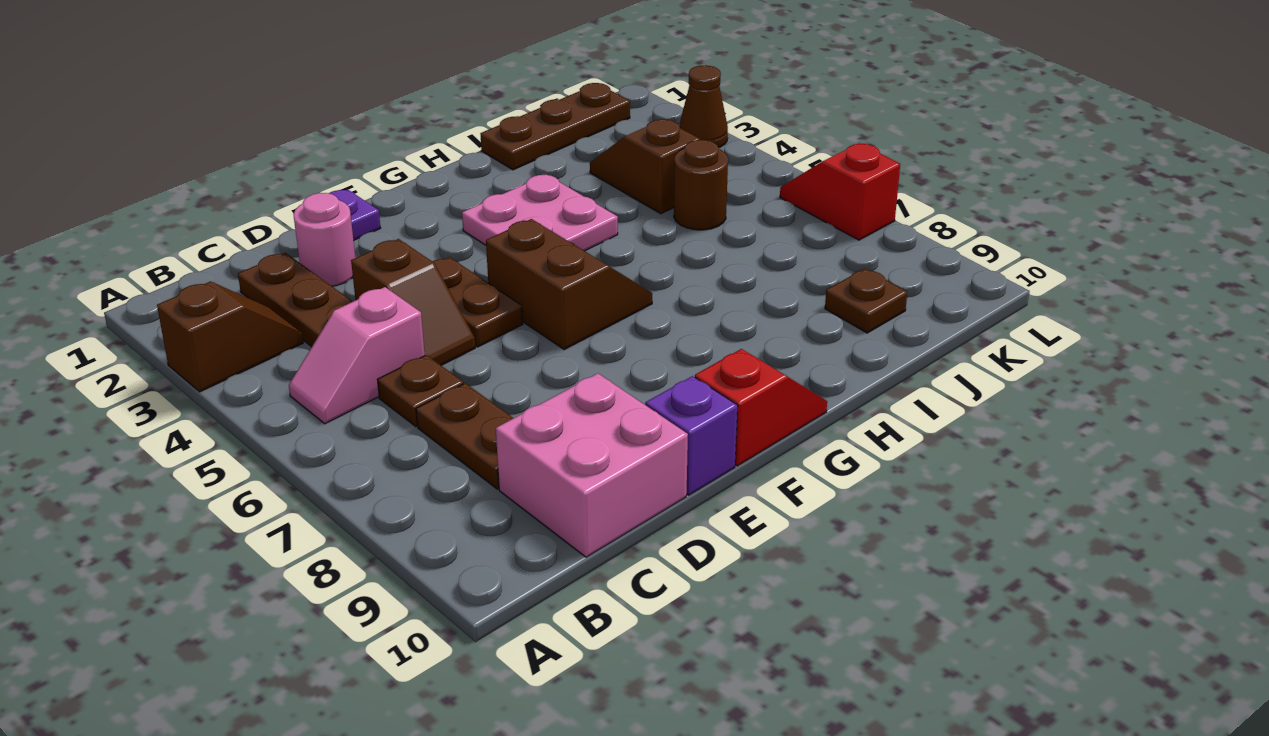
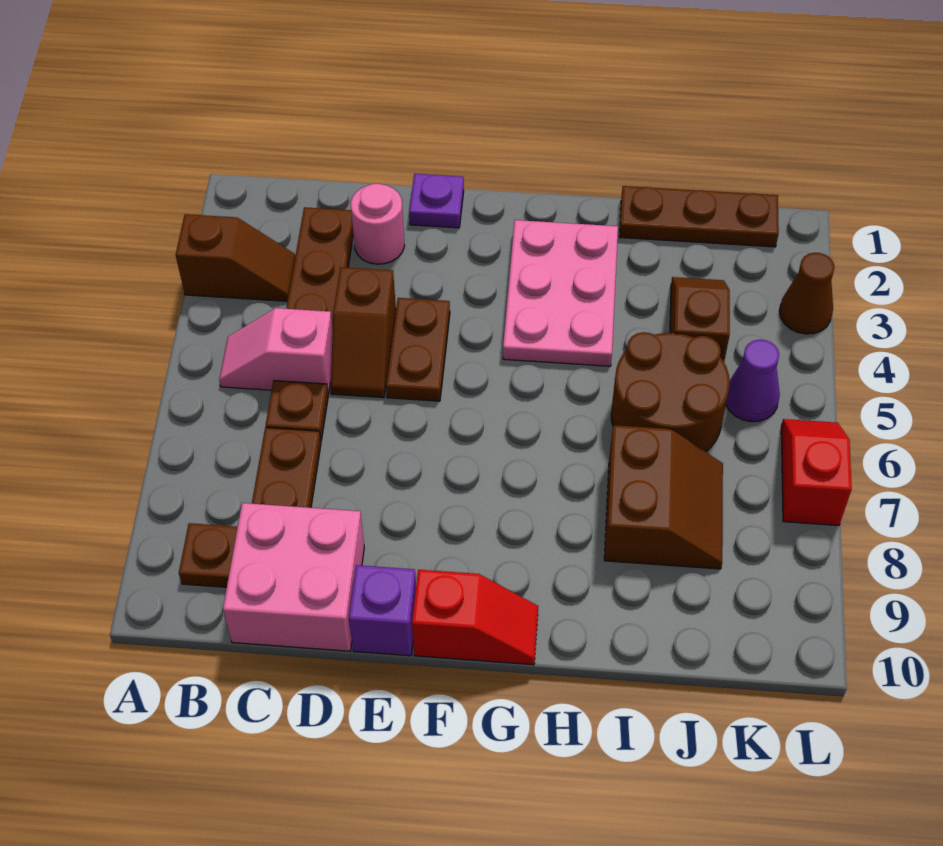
brown slope F5:G6 level 1 top F -> brown slope I7:J8 level 1 top I
pink plate G3:H4 level 1 -> pink plate G2:H4 level 1
brown round brick J5 level 1 -> brown round brick I5:J6 level 1
brown plate J9 level 1 -> brown plate B9 level 1
none -> purple cone K5 level 1

